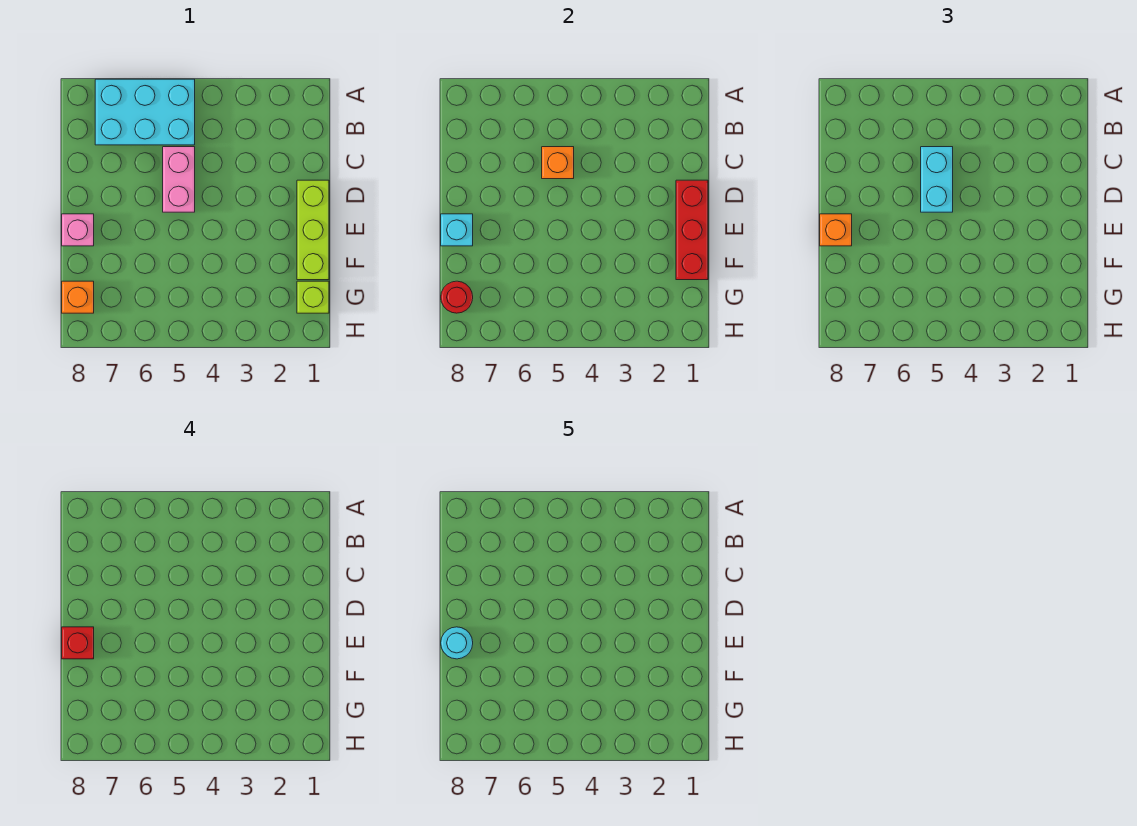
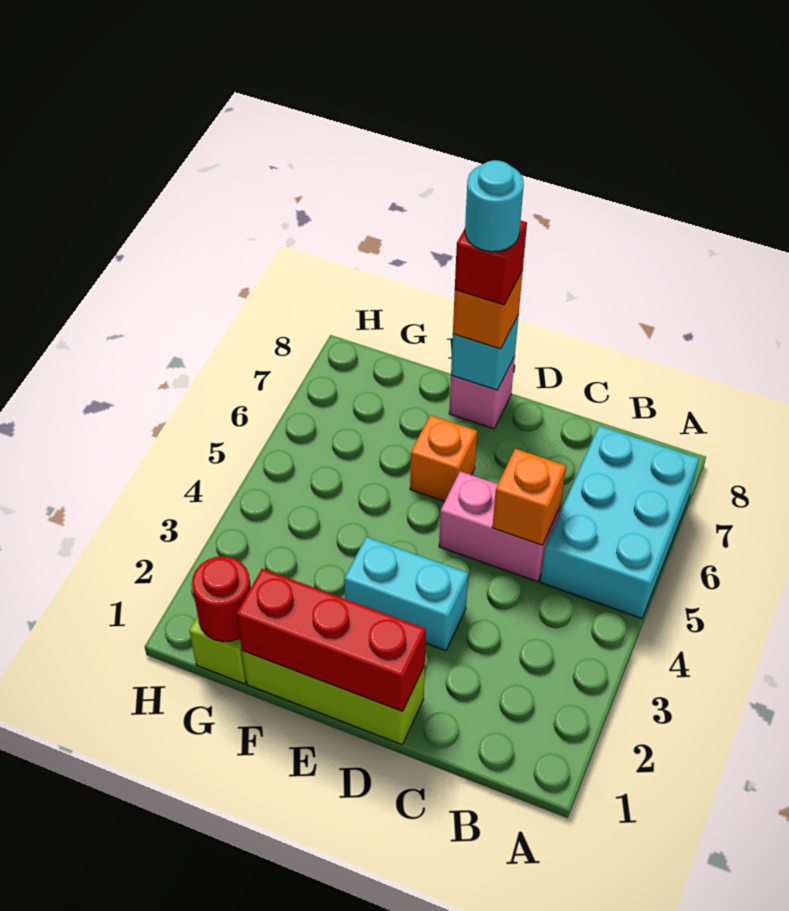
cyan brick C5:D5 level 3 -> cyan brick D3:E3 level 1
orange brick G8 level 1 -> orange brick E6 level 1
red round brick G8 level 2 -> red round brick G1 level 2

